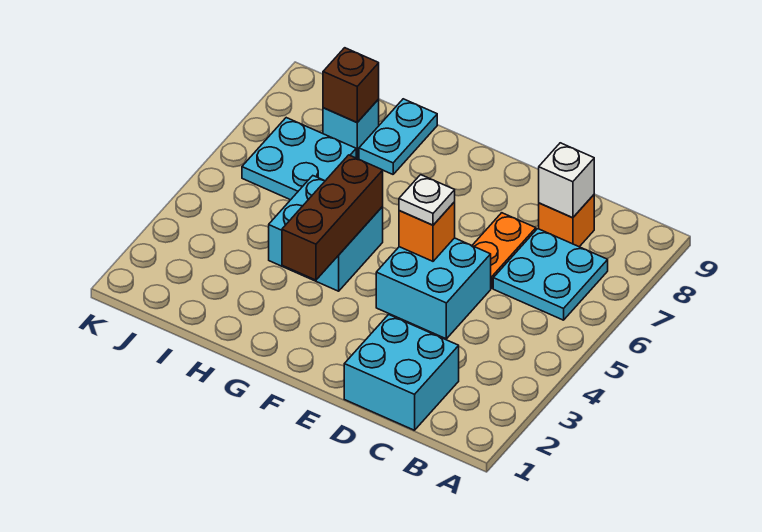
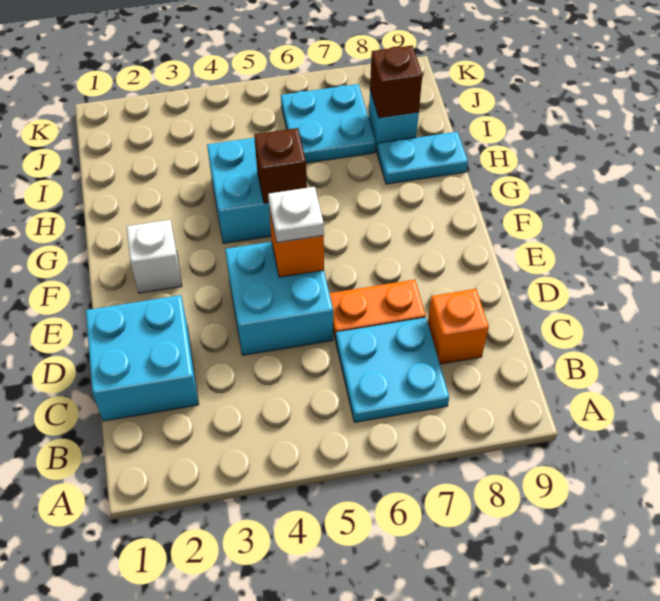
white brick C8 level 2 -> white brick F2 level 1
brown brick G3:G5 level 2 -> brown brick G5 level 2

